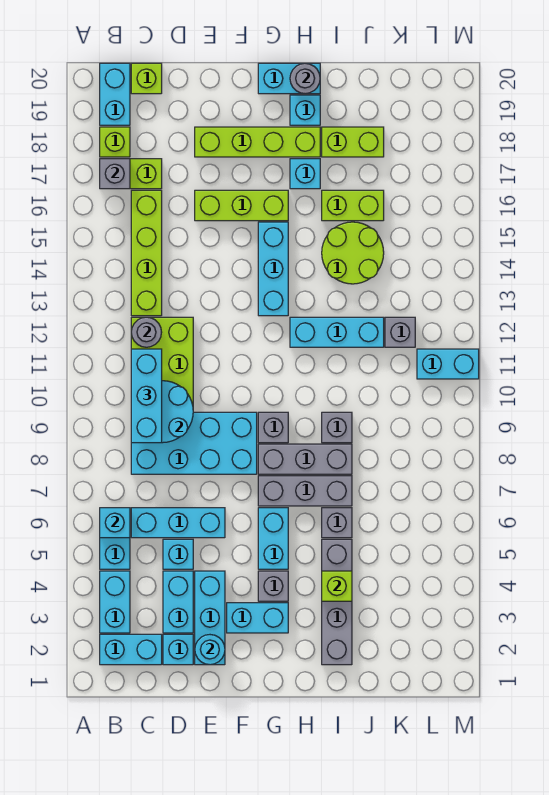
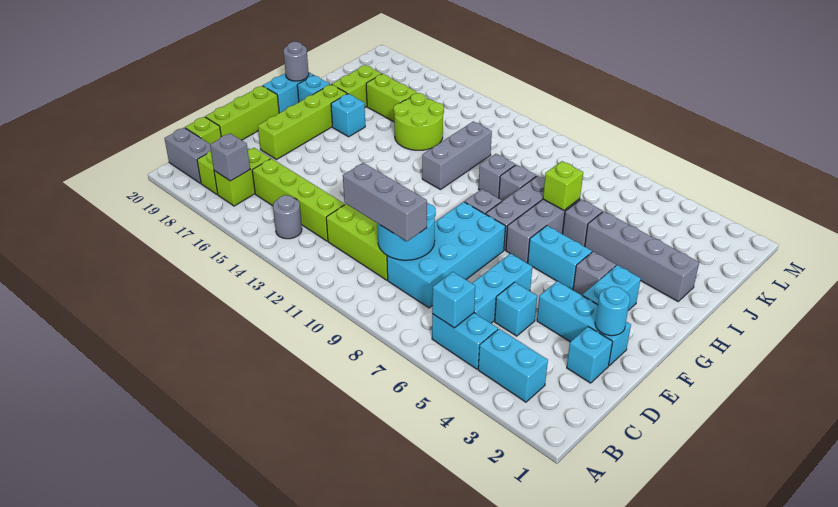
cyan brick B2:C2 level 1 -> none
cyan brick B19:B20 level 1 -> grey brick B19:B20 level 1
cyan brick C9:C11 level 3 -> grey brick C9:C11 level 3
grey round brick C12 level 2 -> grey round brick B14 level 1
cyan brick D3:D4 level 1 -> none
lime brick E16:G16 level 1 -> lime brick D20:F20 level 1
cyan brick G13:G15 level 1 -> none
cyan brick H12:J12 level 1 -> grey brick H12:J12 level 1
lime brick I4 level 2 -> lime brick I7 level 2
lime brick I16:J16 level 1 -> lime brick J16:J17 level 1
grey brick K12 level 1 -> grey brick I10 level 1
cyan brick L11:M11 level 1 -> none

